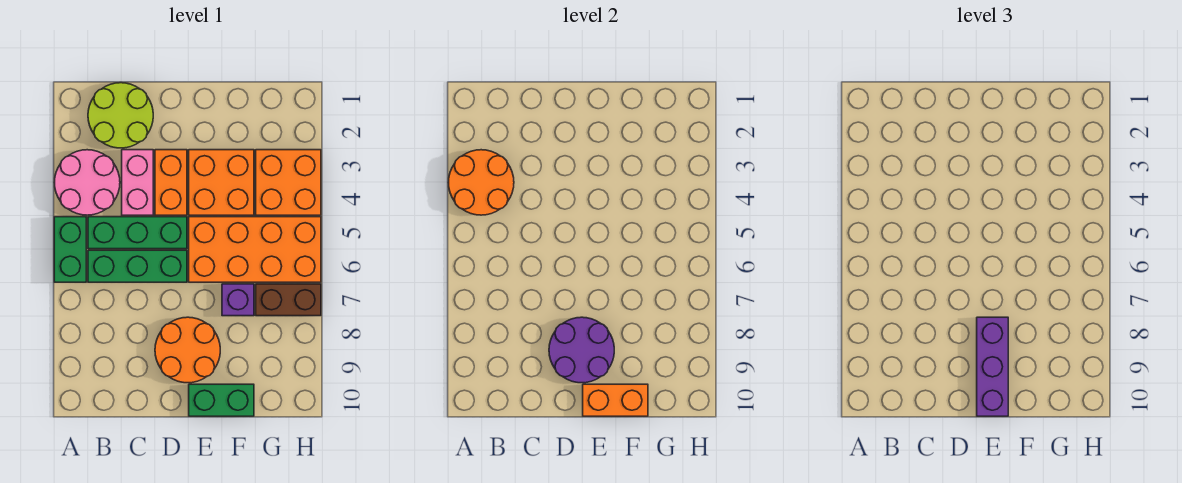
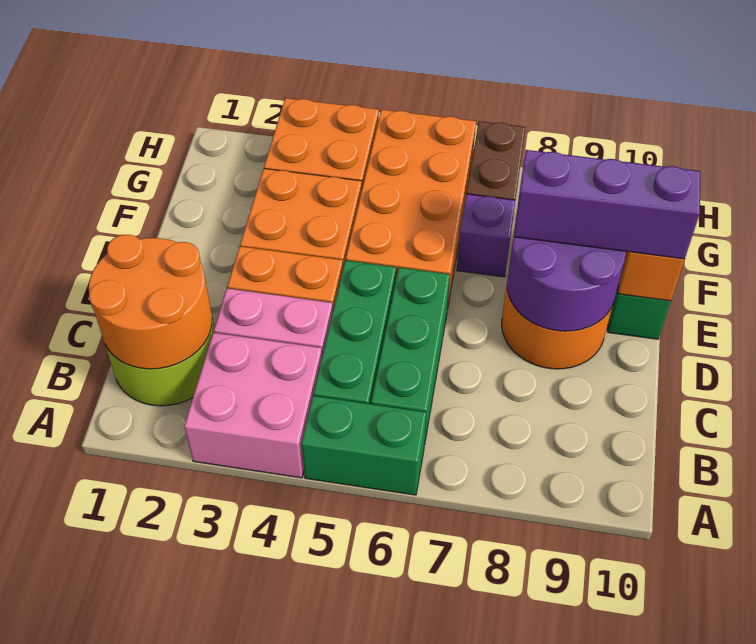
pink round brick A3:B4 level 1 -> pink brick A3:B4 level 1
orange round brick A3:B4 level 2 -> orange round brick B1:C2 level 2

